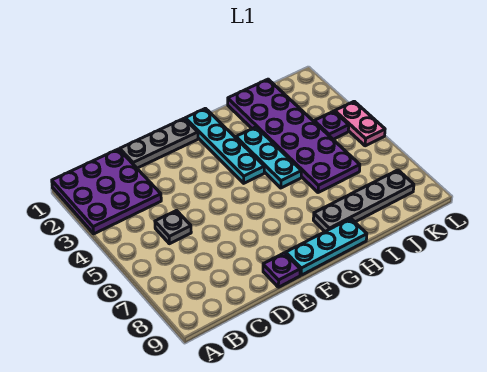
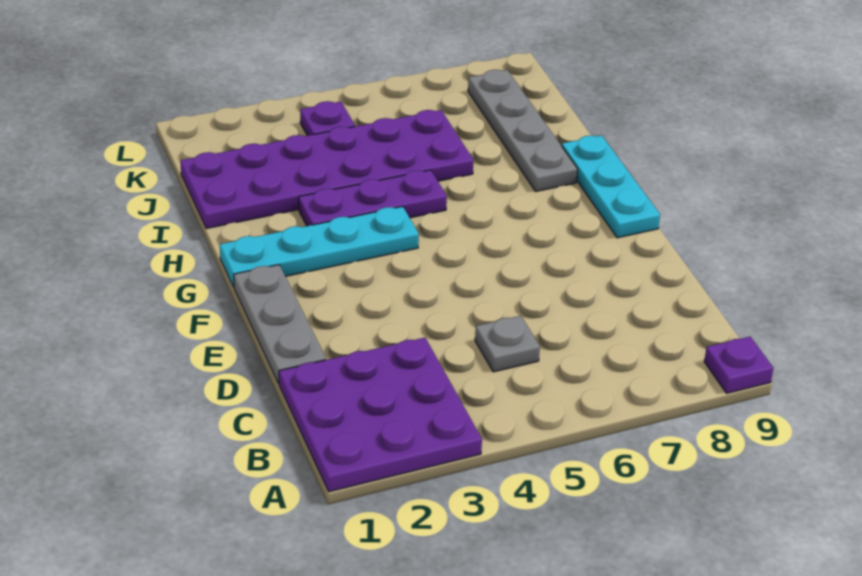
purple plate E9 level 1 -> purple plate A9 level 1
cyan plate H3:H5 level 1 -> purple plate H3:H5 level 1
pink plate L4:L5 level 1 -> none

